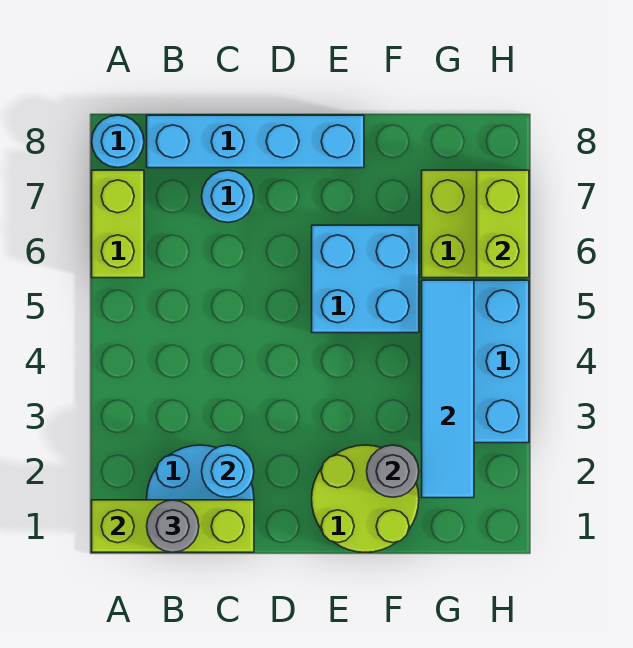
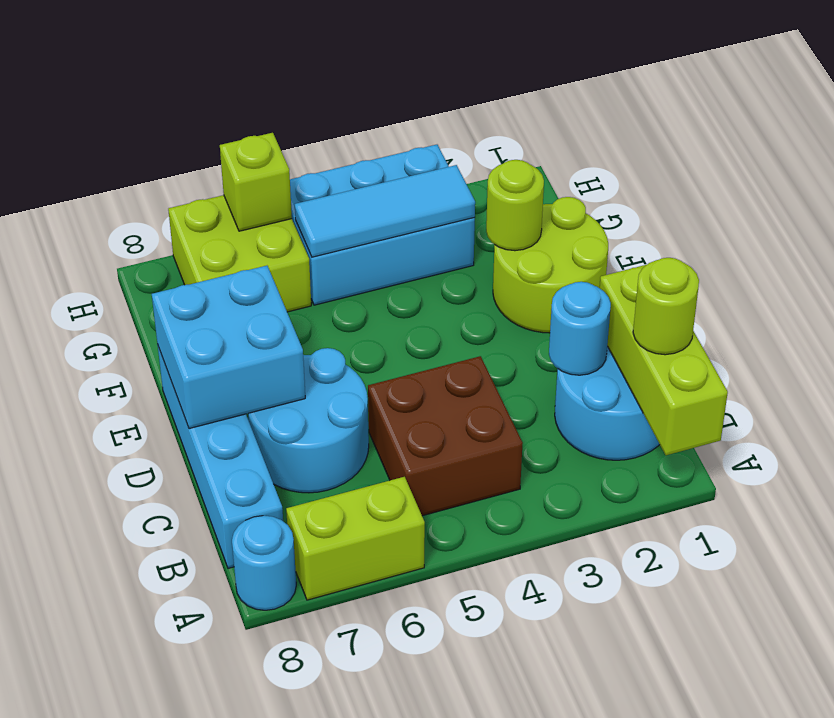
grey round brick B1 level 3 -> lime round brick B1 level 3
none -> brown brick B4:C5 level 1
cyan round brick C7 level 1 -> cyan round brick C6:D7 level 1
cyan brick E5:F6 level 1 -> cyan brick D7:E8 level 2
grey round brick F2 level 2 -> lime round brick F2 level 2
cyan tile G2:G5 level 2 -> cyan tile G3:G5 level 2
lime brick H6:H7 level 2 -> lime brick H6 level 2

